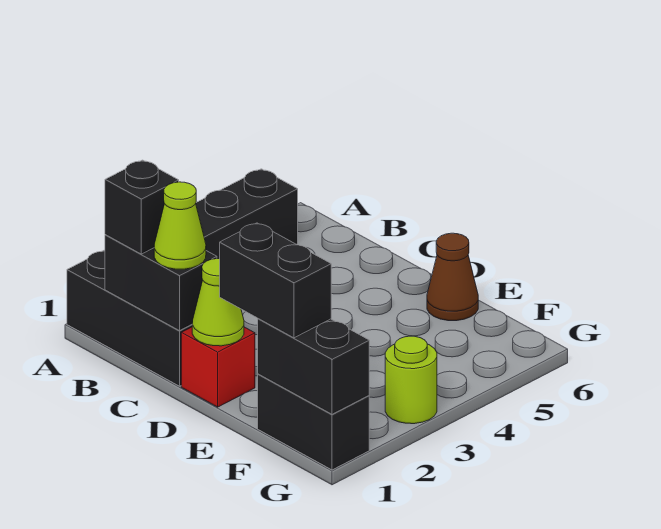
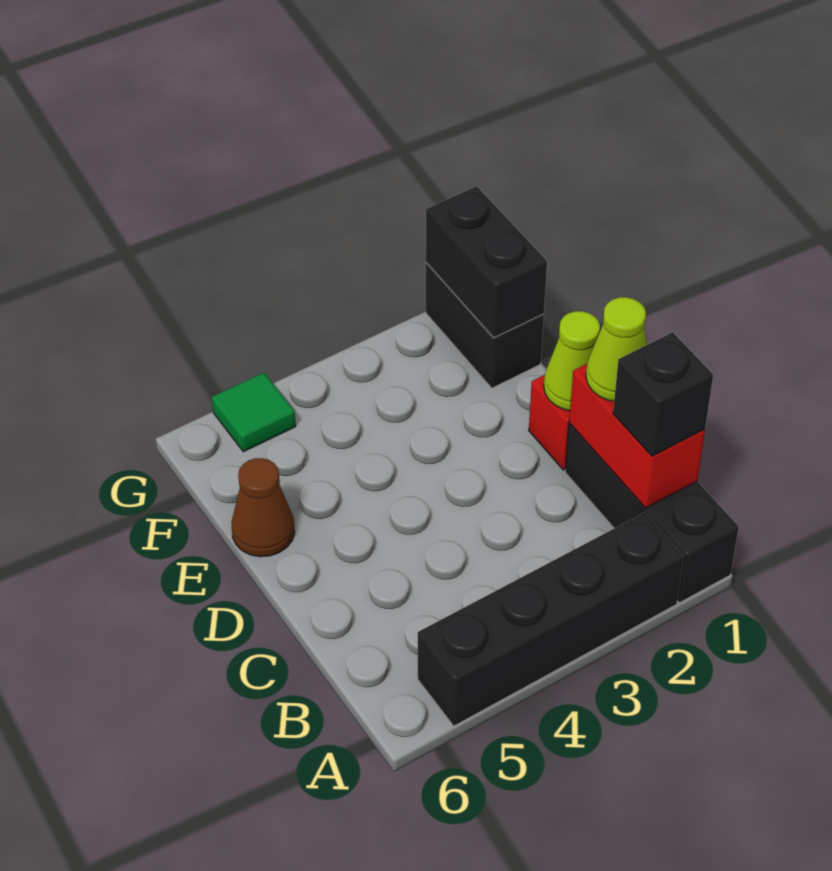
black brick B1:C1 level 2 -> red brick B1:C1 level 2
black brick E1:F1 level 3 -> none
lime round brick G3 level 1 -> none
none -> green tile G5 level 1

